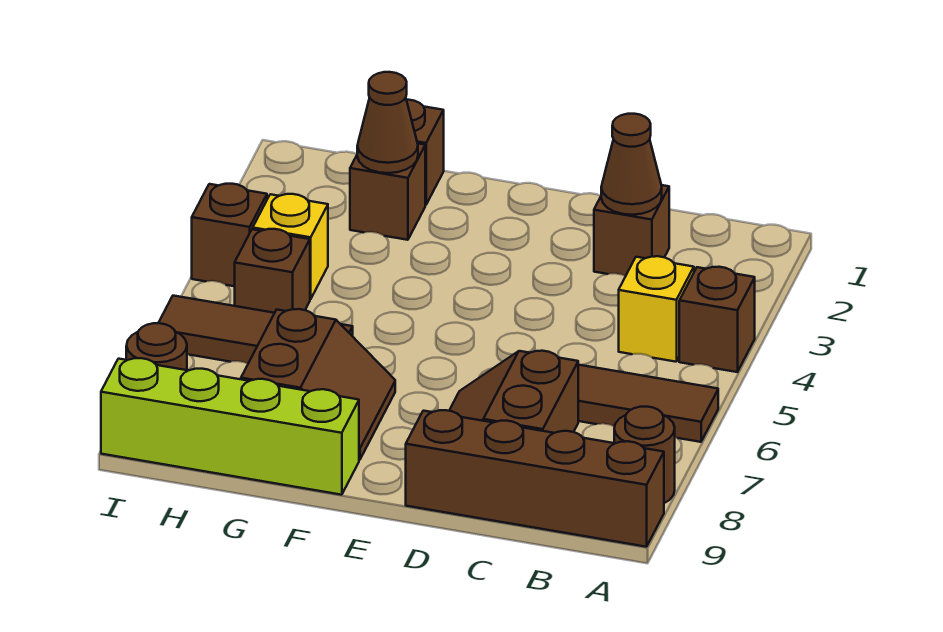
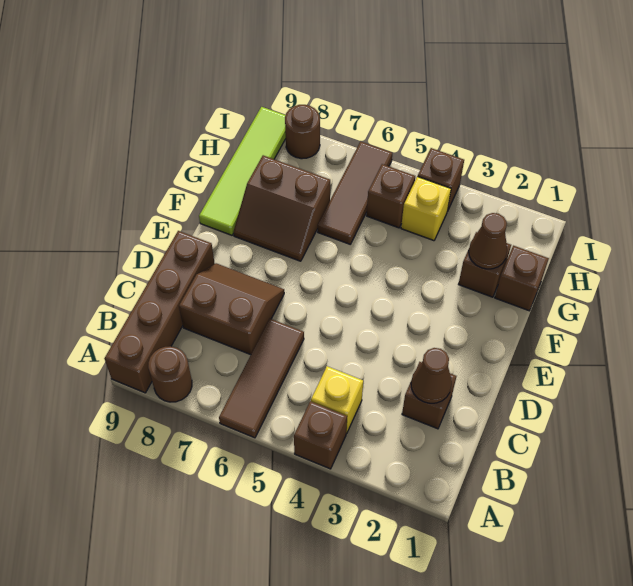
lime brick F9:I9 level 1 -> lime tile F9:I9 level 1

